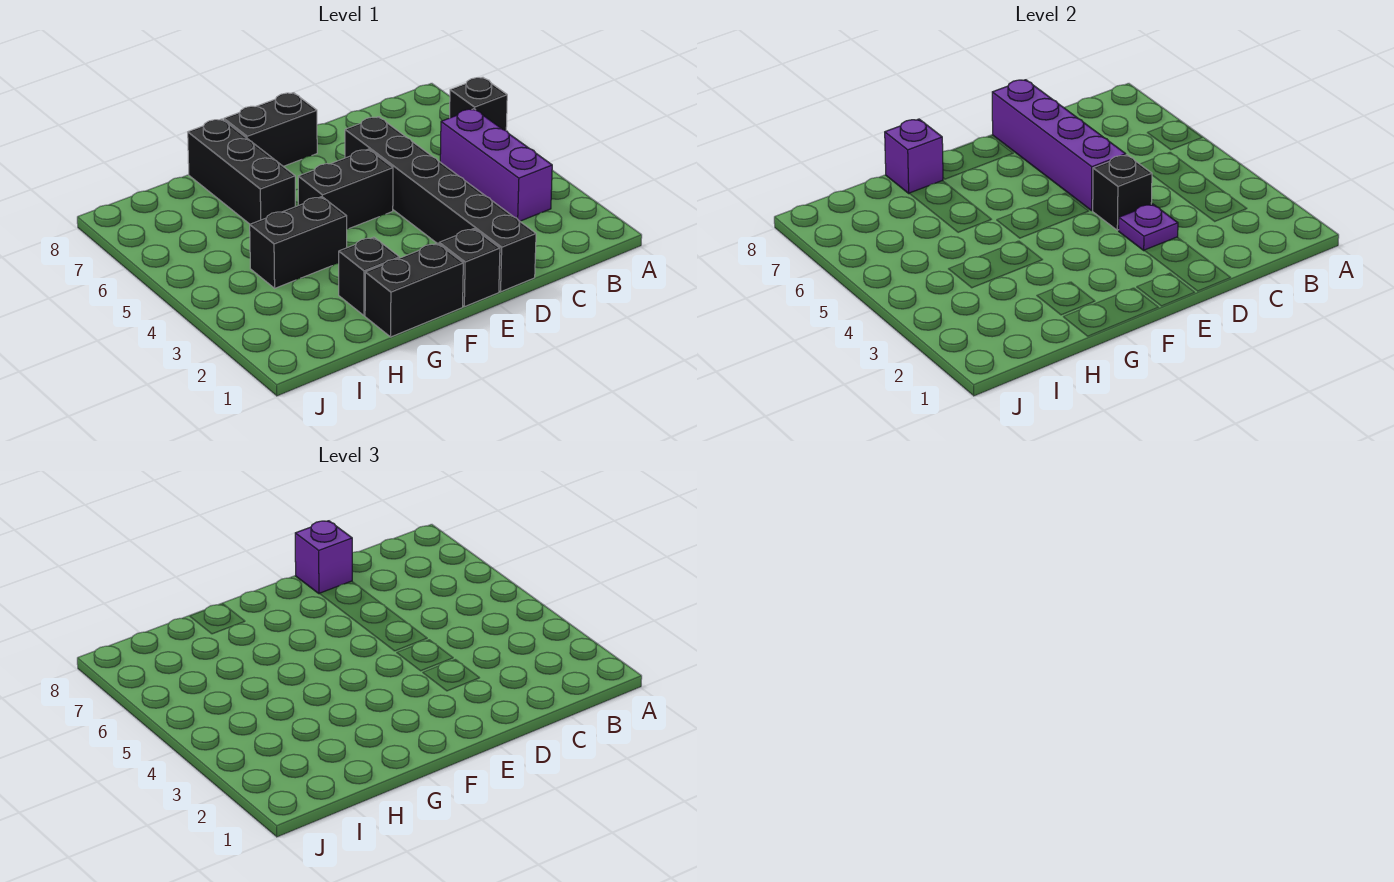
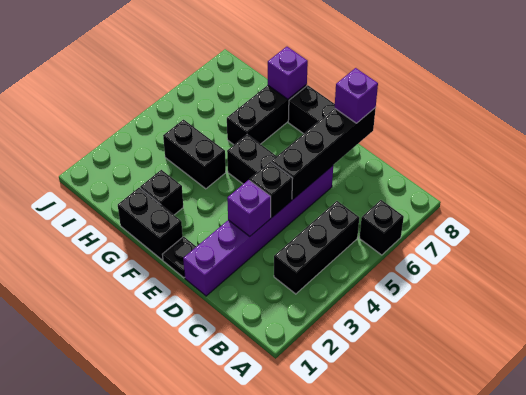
purple brick B3:B5 level 1 -> black brick B3:B5 level 1
black brick D1:D6 level 1 -> purple brick D1:D6 level 1
purple plate D3 level 2 -> purple brick D3 level 2
purple brick D5:D8 level 2 -> black brick D5:D8 level 2
black brick E1 level 1 -> black plate E1 level 1

